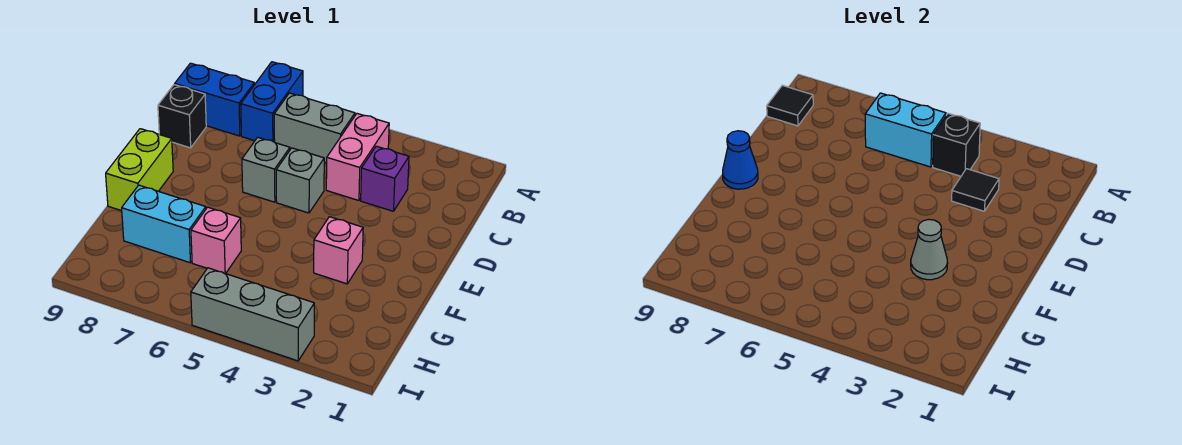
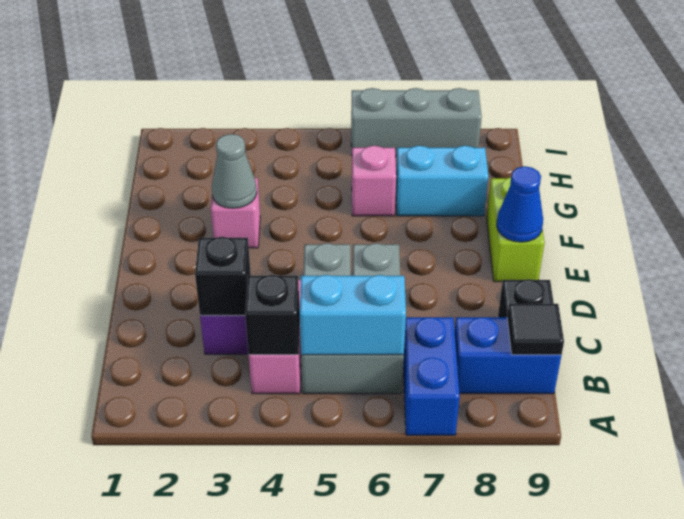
black tile C3 level 2 -> black brick C3 level 2
grey brick I3:I5 level 1 -> grey brick I6:I8 level 1

